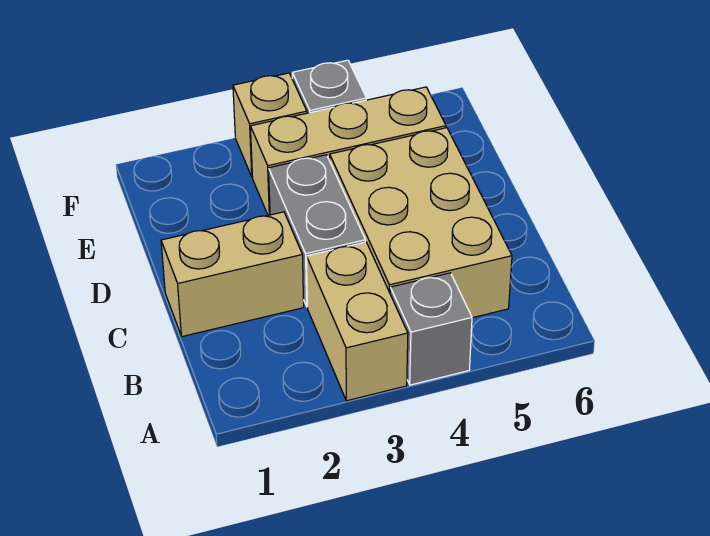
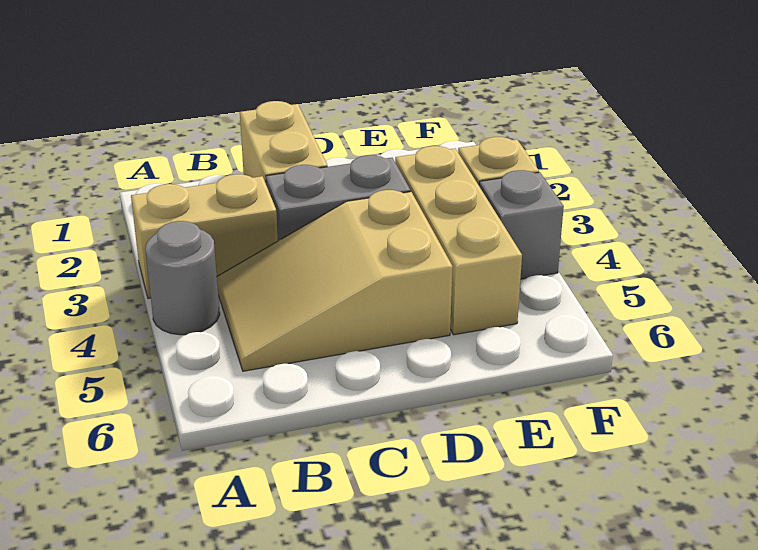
grey brick A4 level 1 -> grey round brick A4 level 1
tan brick B4:D5 level 1 -> tan slope B4:D5 level 1 top D

